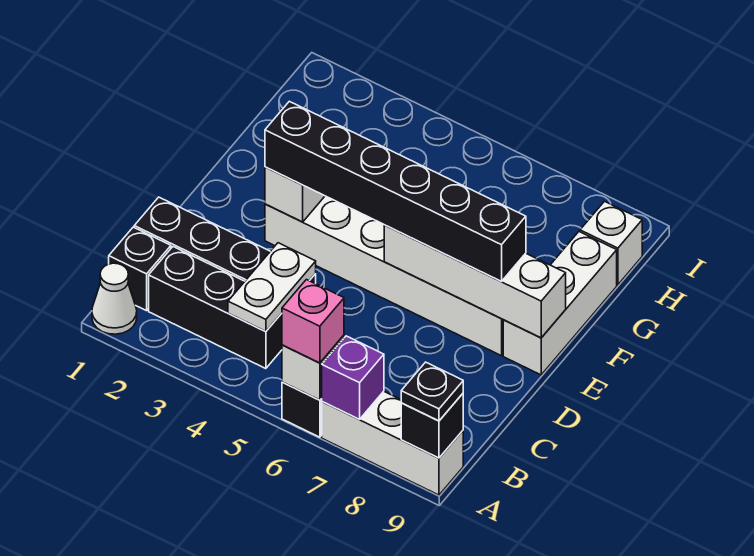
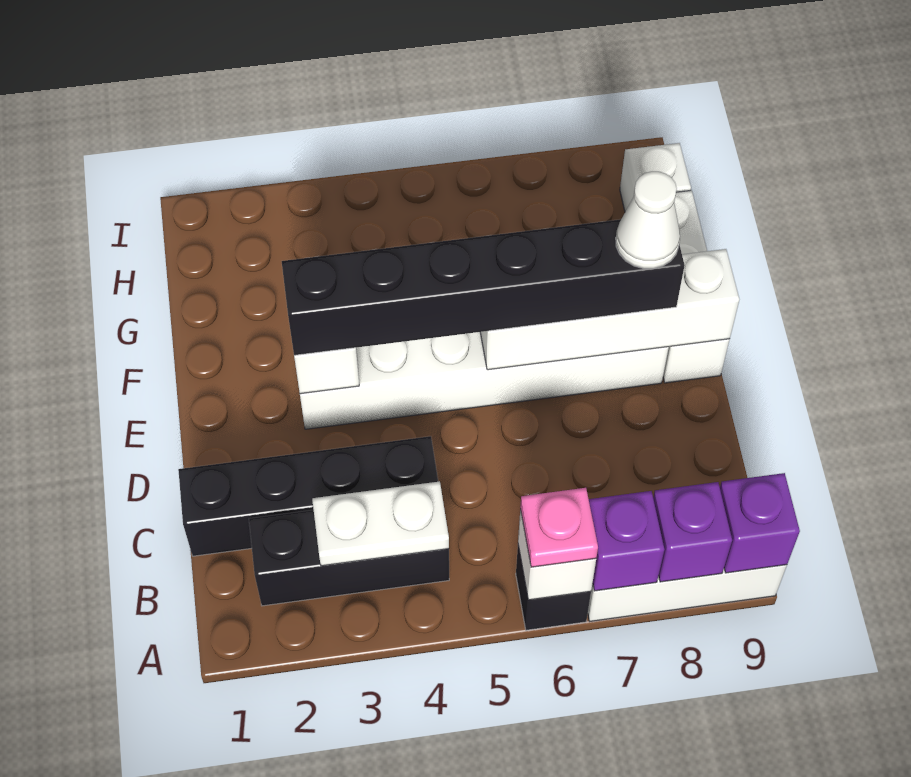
white cone A1 level 1 -> white cone E8 level 4
pink brick A6 level 3 -> pink plate A6 level 3
none -> purple brick A8 level 2
black brick A9 level 2 -> purple brick A9 level 2
black plate A9 level 3 -> none
black brick B1 level 1 -> none
white plate B4:C4 level 2 -> white plate B3:B4 level 2

